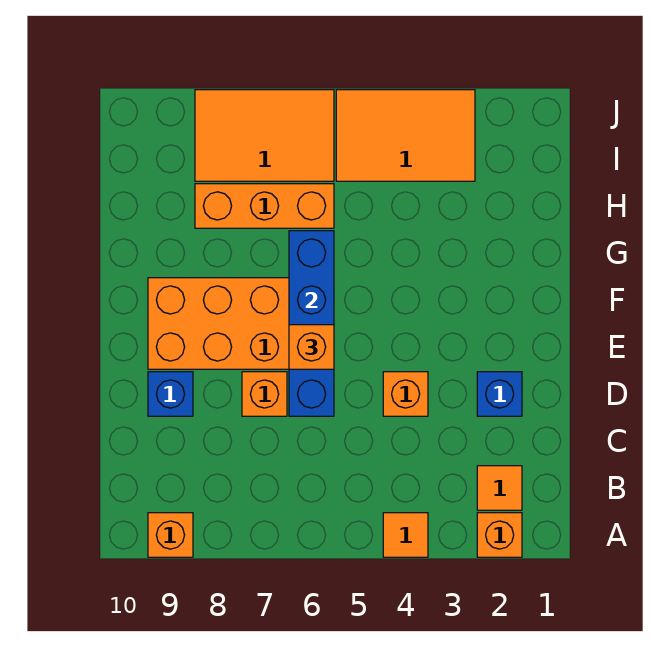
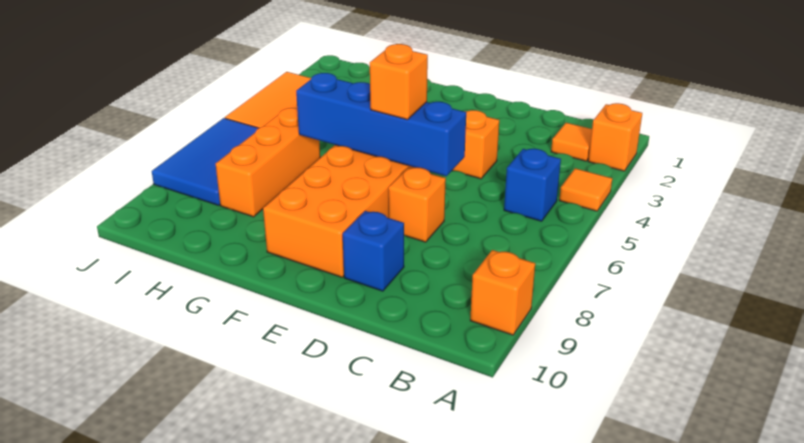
blue brick D2 level 1 -> blue brick B5 level 1
orange tile I6:J8 level 1 -> blue tile I6:J8 level 1

